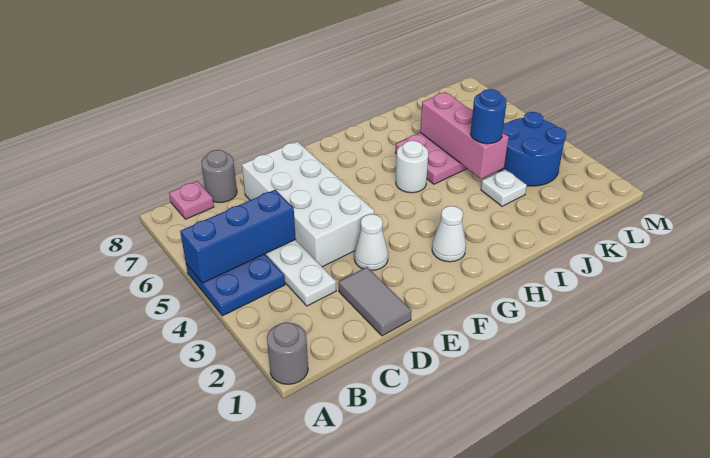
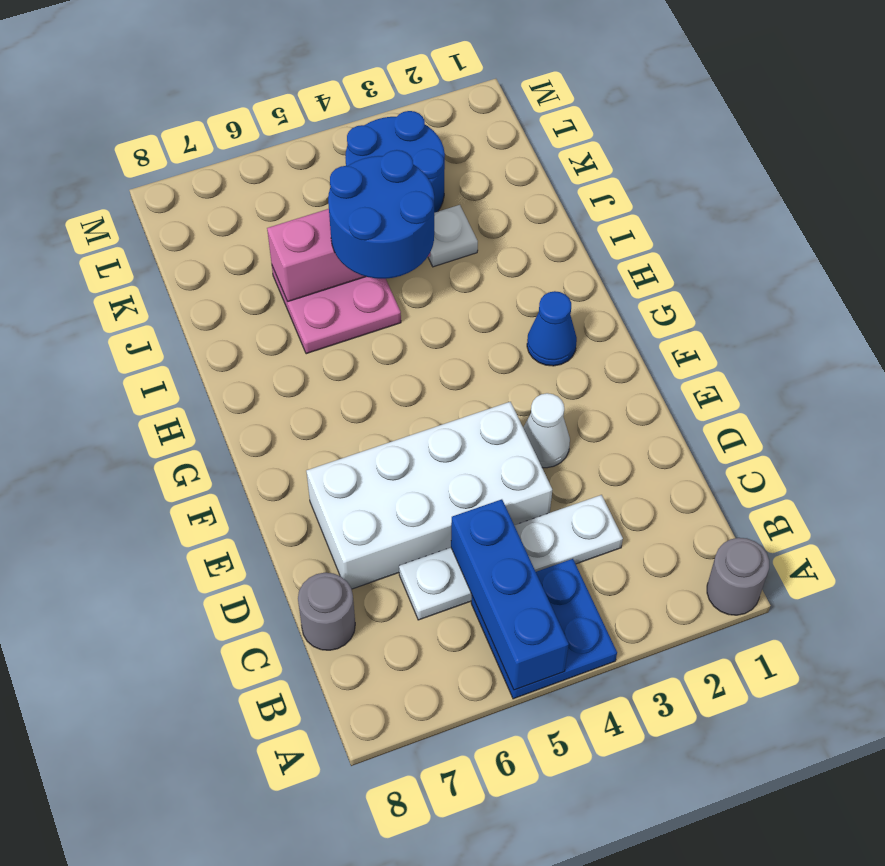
pink plate B8 level 1 -> none
grey tile D1:D2 level 1 -> none
white cone G2 level 1 -> blue cone G2 level 1
white round brick H5 level 1 -> none
blue round brick J4 level 3 -> blue round brick I4:J5 level 3

